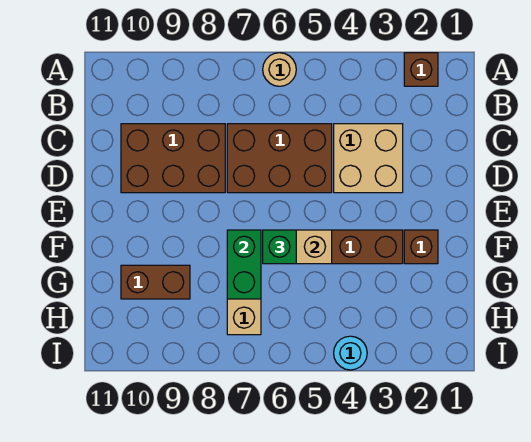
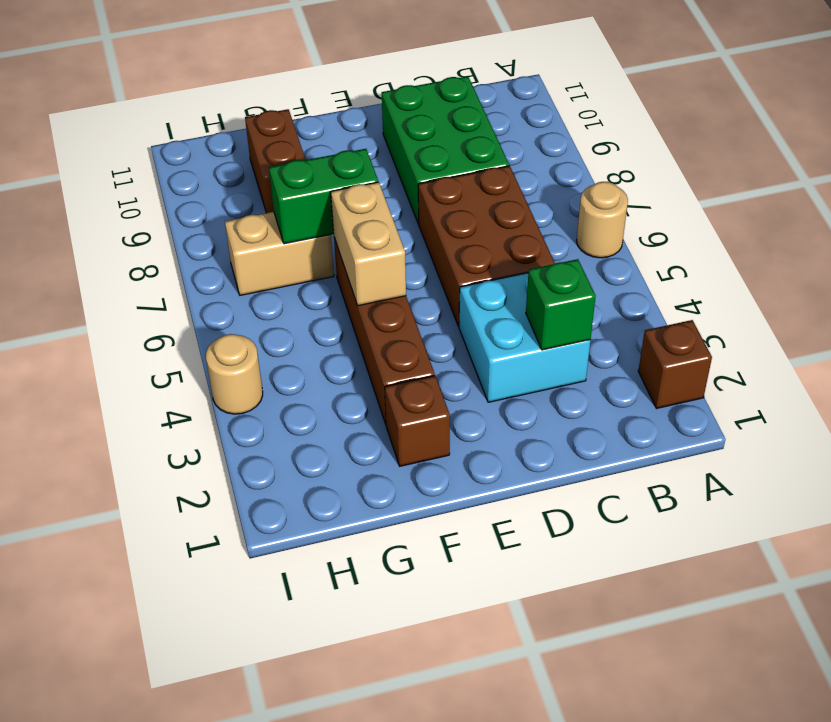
tan brick C3:D4 level 1 -> cyan brick C3:D4 level 1
brown brick C8:D10 level 1 -> green brick C8:D10 level 1
green brick F6 level 3 -> green brick C3 level 2
cyan round brick I4 level 1 -> tan round brick I4 level 1

